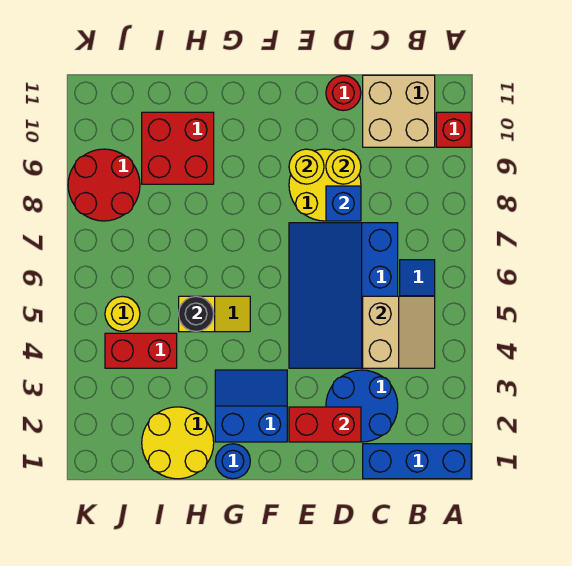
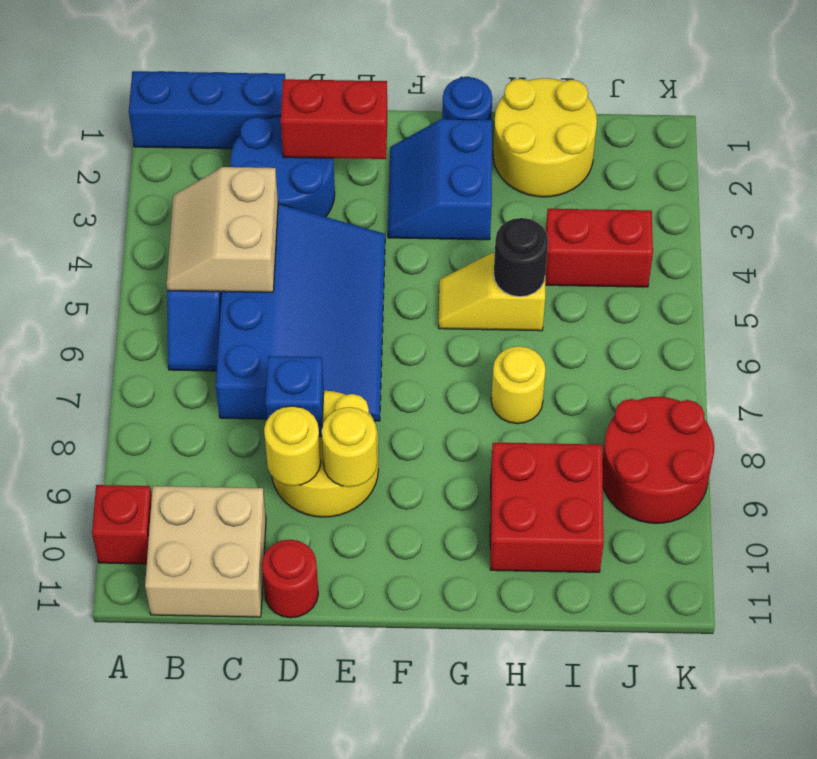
blue slope F2:G3 level 1 top 2 -> blue slope F2:G3 level 1 top G
yellow round brick J5 level 1 -> yellow round brick H7 level 1

